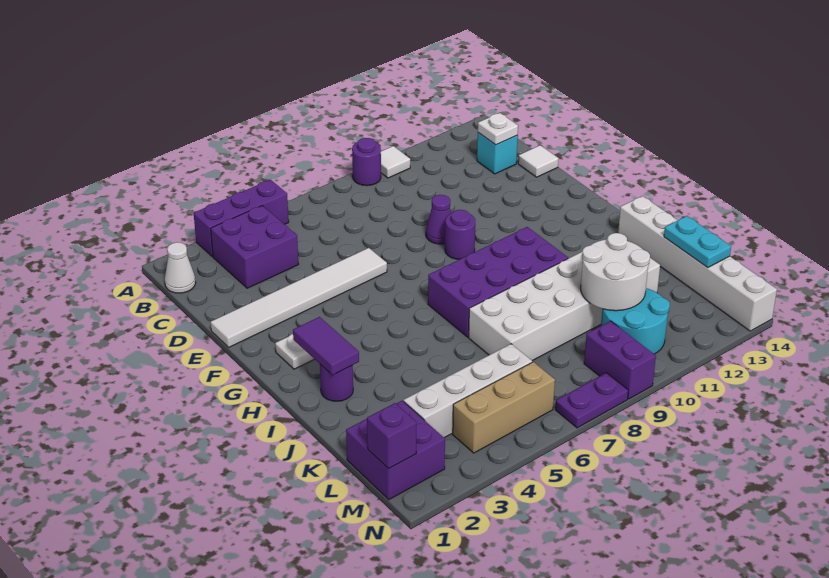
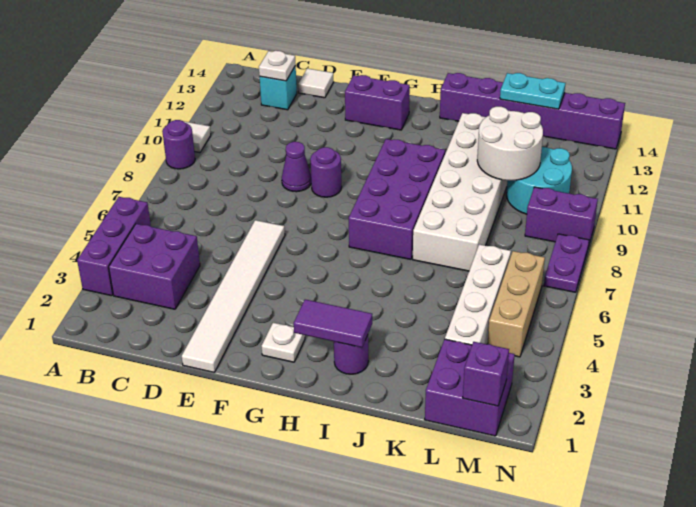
white cone B1 level 1 -> none
none -> purple brick F13:G13 level 1
white brick I14:N14 level 1 -> purple brick I14:N14 level 1

